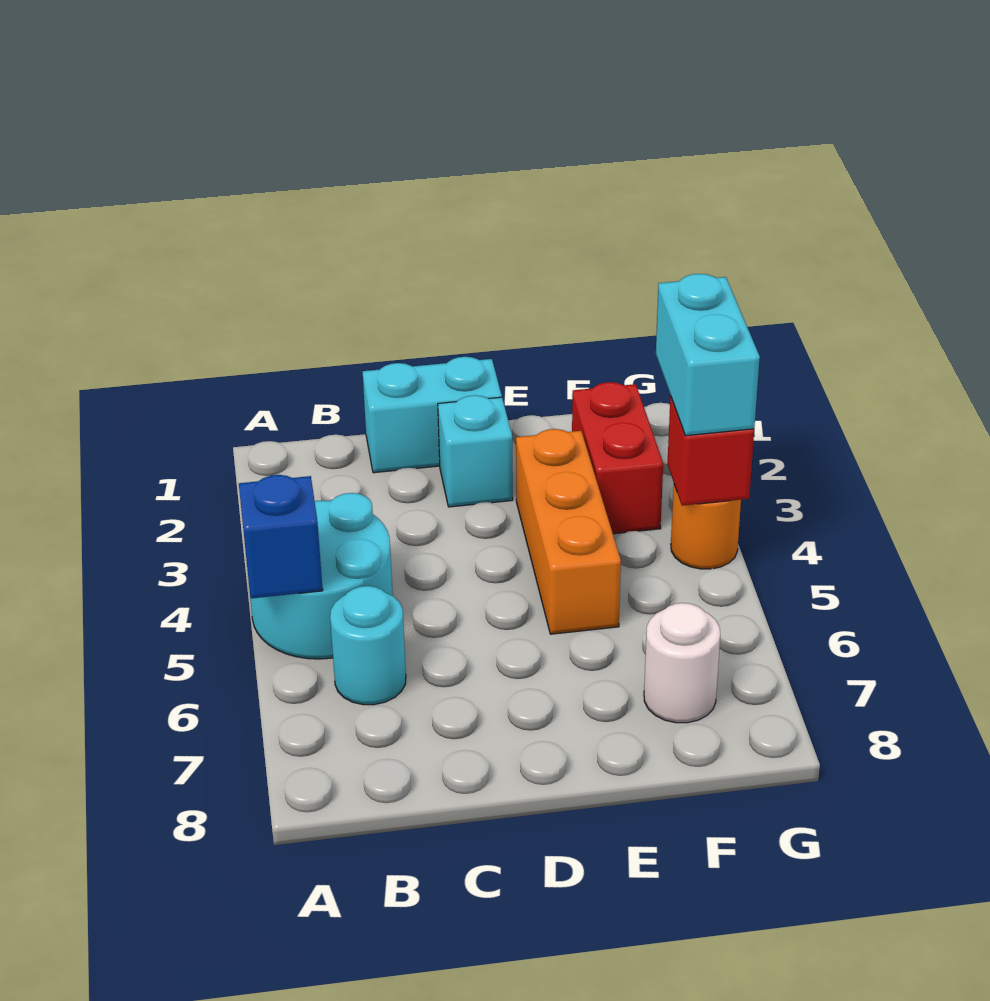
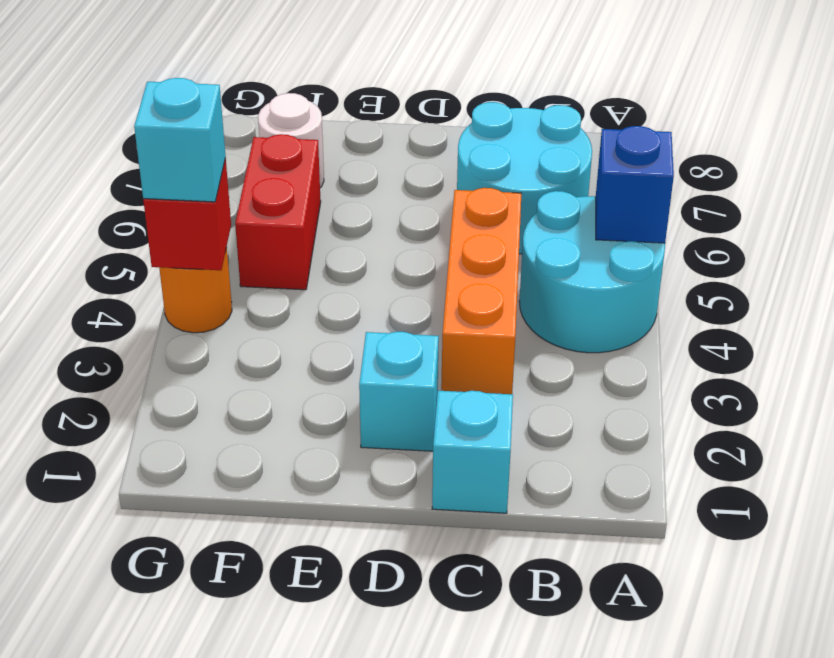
cyan round brick B6 level 1 -> cyan round brick B6:C7 level 1
cyan brick C1:D1 level 1 -> cyan brick C1 level 1
orange brick E3:E5 level 1 -> orange brick C3:C5 level 1
red brick F2:F3 level 1 -> red brick F5:F6 level 1
cyan brick G3:G4 level 3 -> cyan brick G4 level 3

